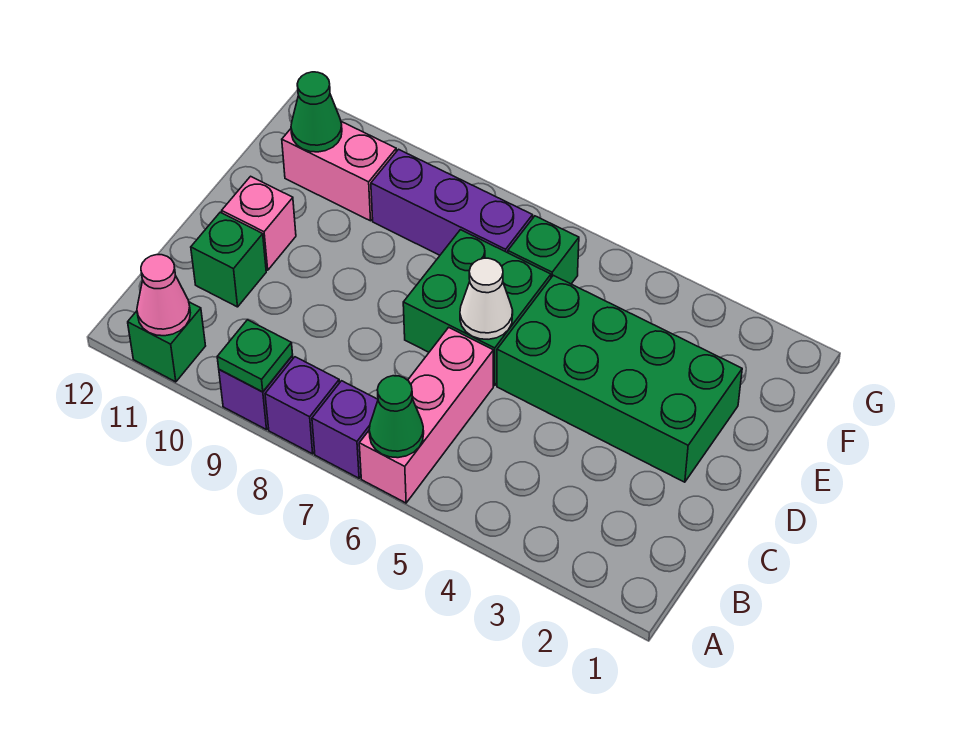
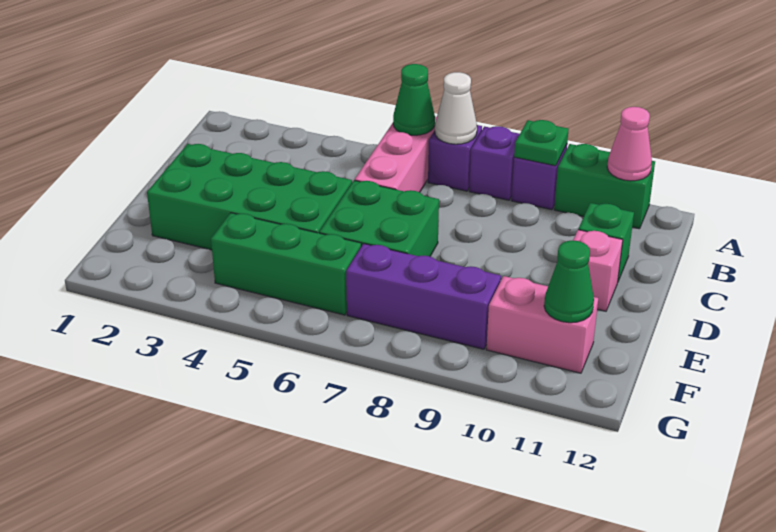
green brick A11 level 1 -> green brick A10:A11 level 1
white cone D6 level 2 -> white cone A7 level 2
green brick F6 level 1 -> green brick F4:F6 level 1

